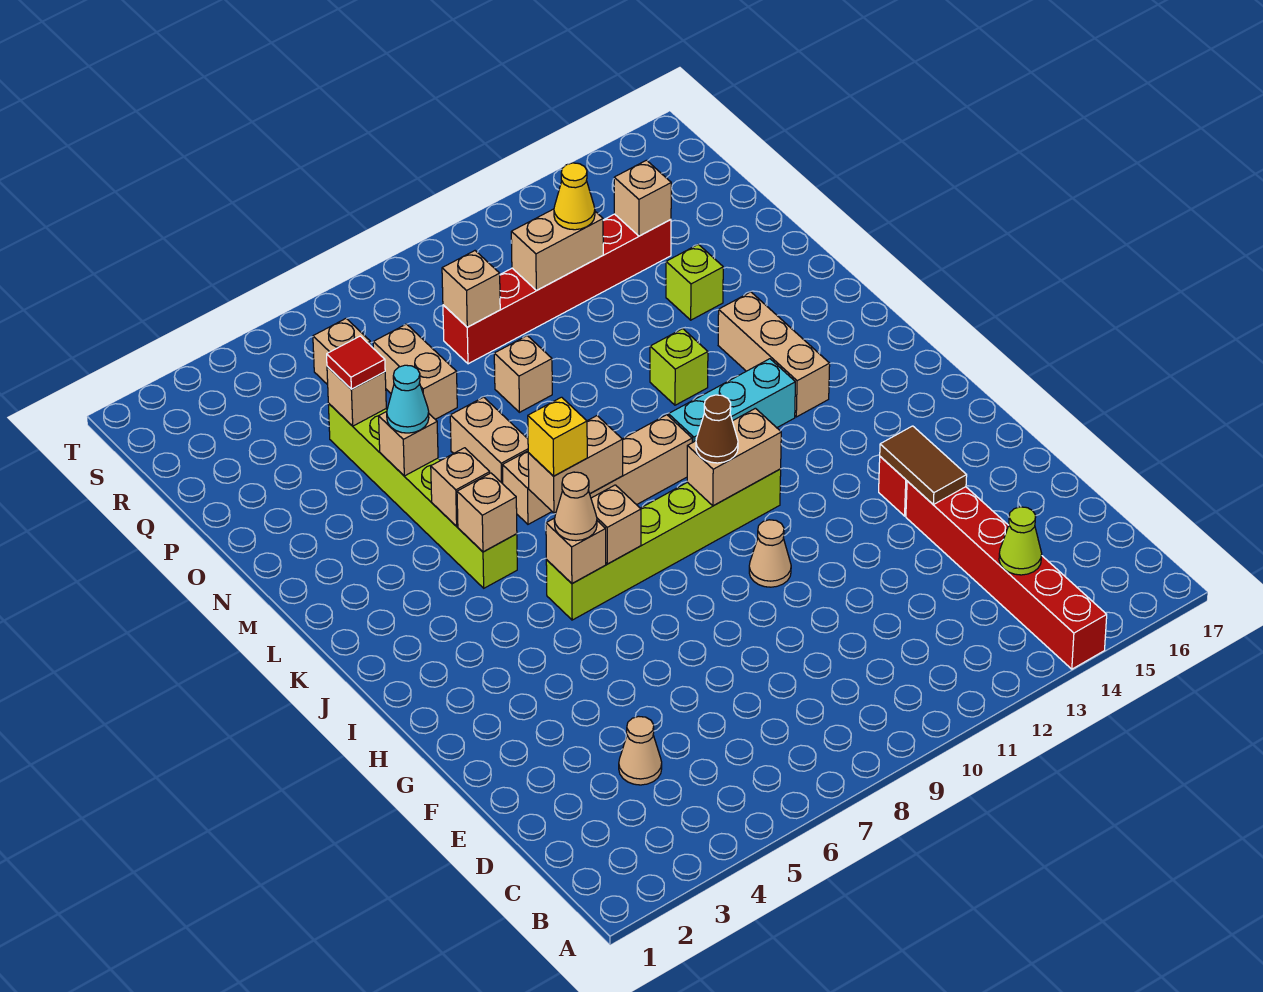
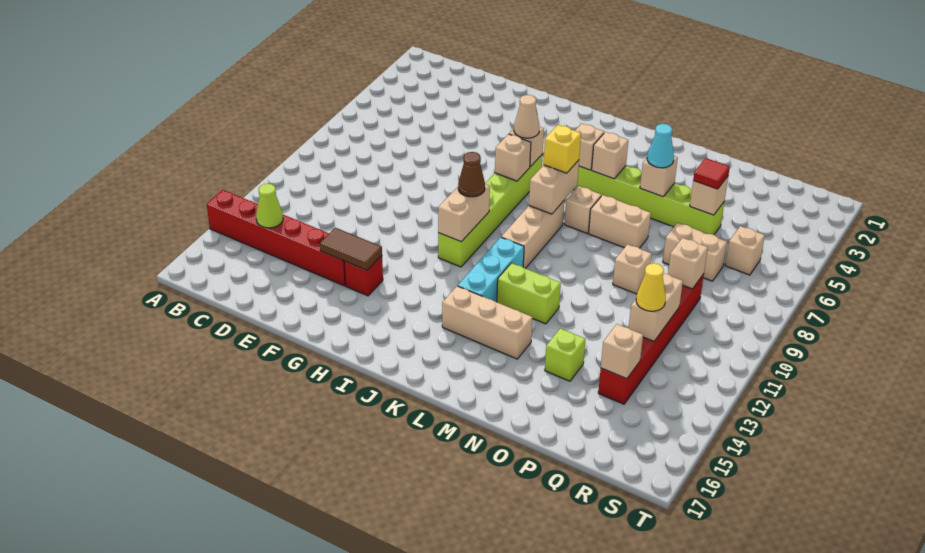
tan cone D4 level 1 -> none
tan cone G10 level 1 -> none
lime brick M12 level 1 -> lime brick L12:M12 level 1

